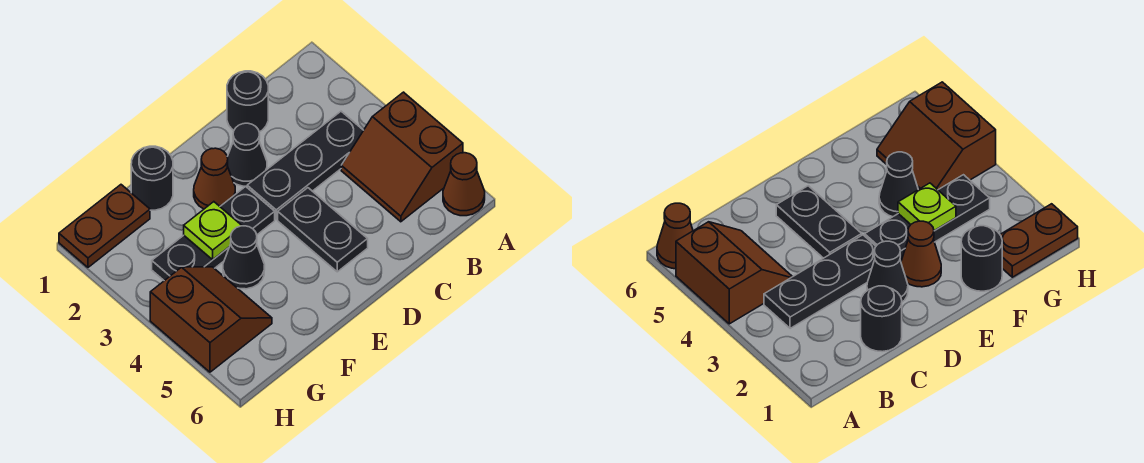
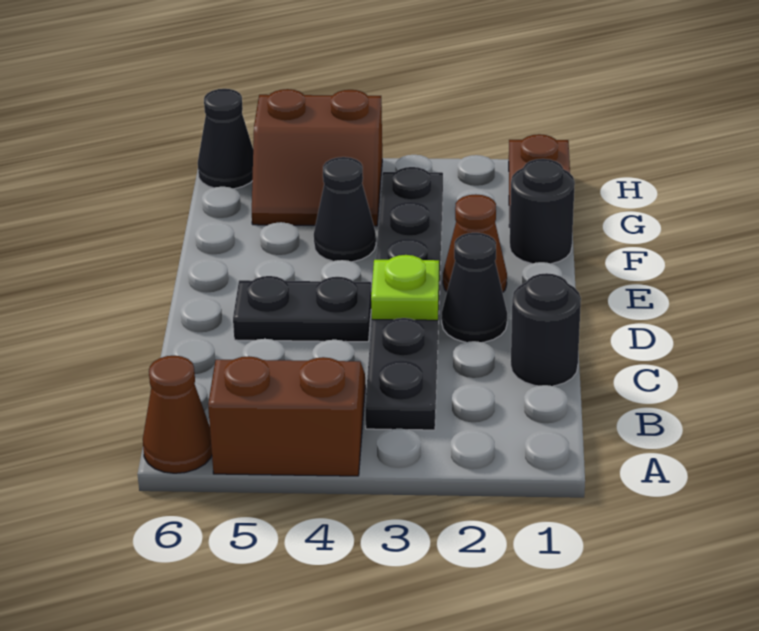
lime plate F3 level 2 -> lime plate D3 level 2
none -> black cone H6 level 1

